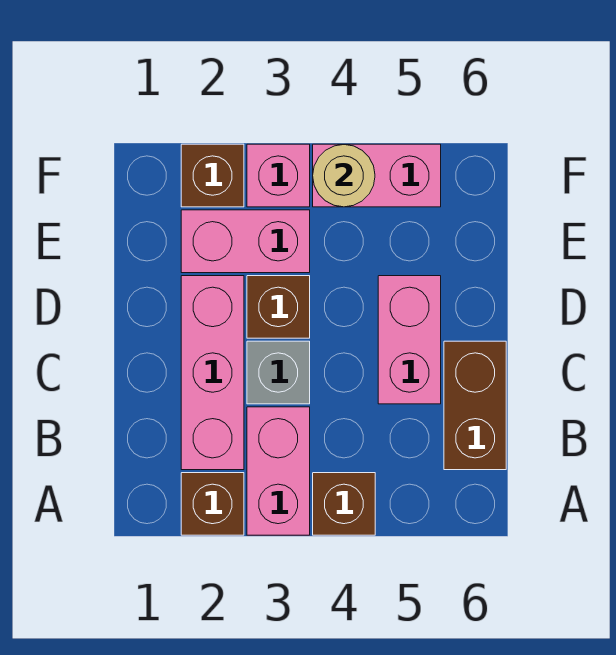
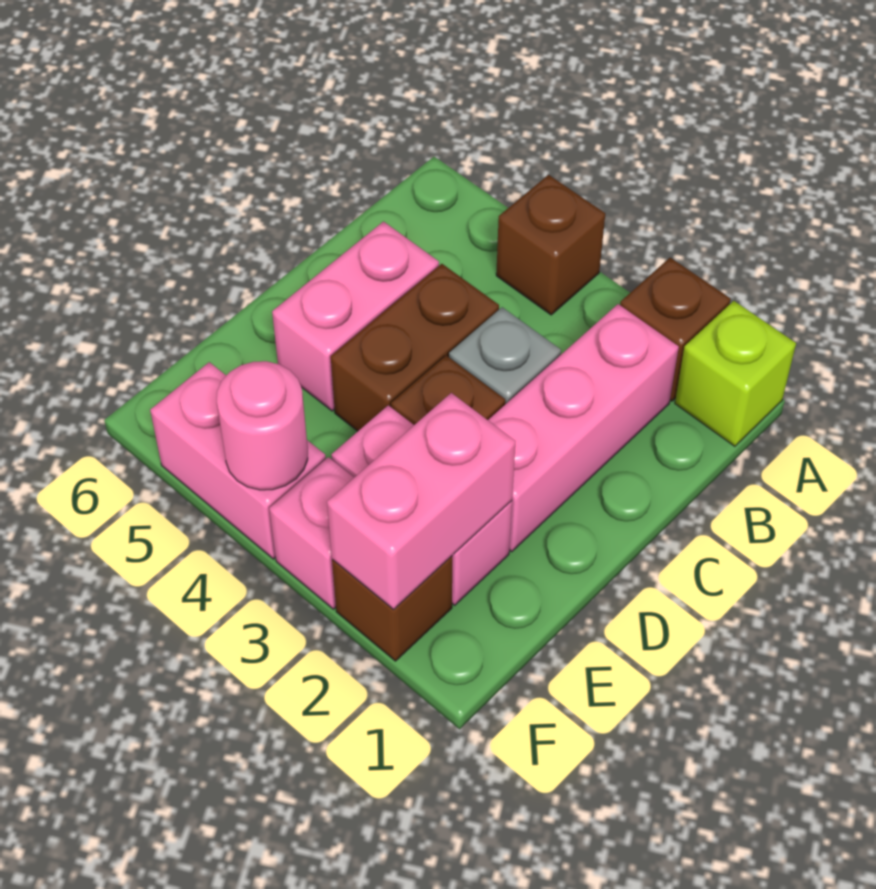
none -> lime brick A1 level 1
pink brick A3:B3 level 1 -> pink brick E2:F2 level 2
brown brick B6:C6 level 1 -> brown brick C4:D4 level 1
tan round brick F4 level 2 -> pink round brick F4 level 2

